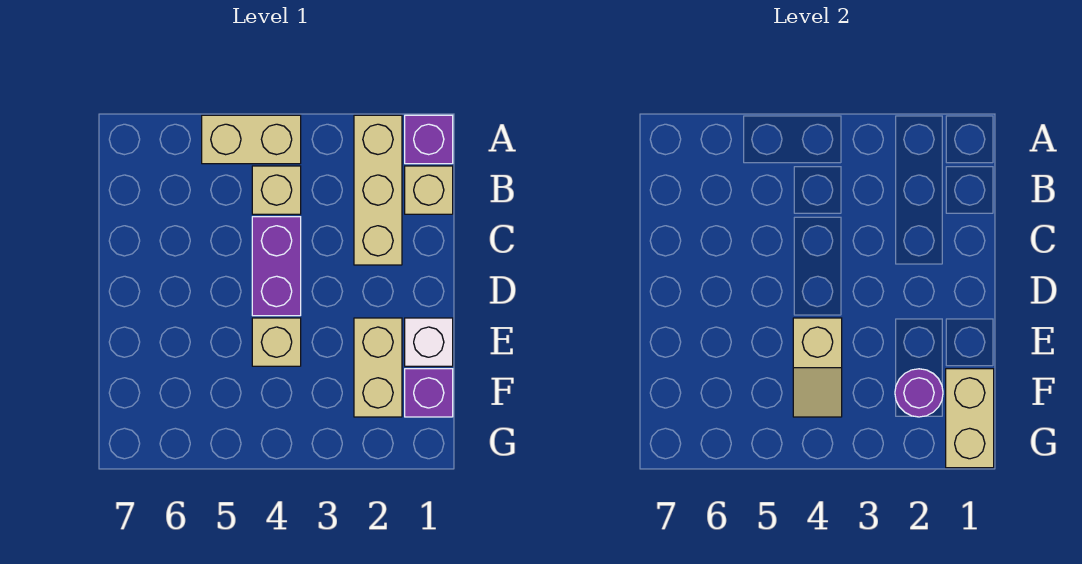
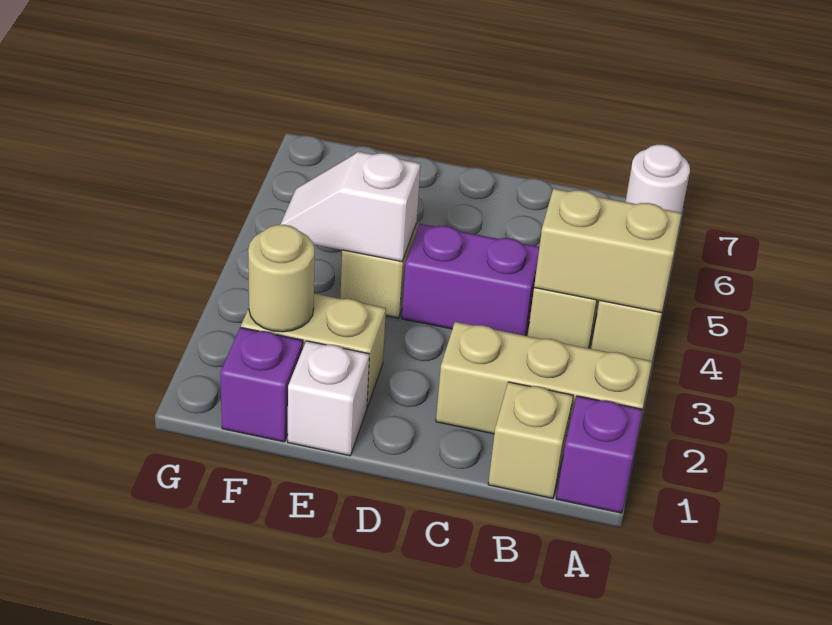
none -> white round brick A7 level 1
tan slope E4:F4 level 2 top E -> white slope E4:F4 level 2 top E
tan brick F1:G1 level 2 -> tan brick A4:B4 level 2
purple round brick F2 level 2 -> tan round brick F2 level 2

